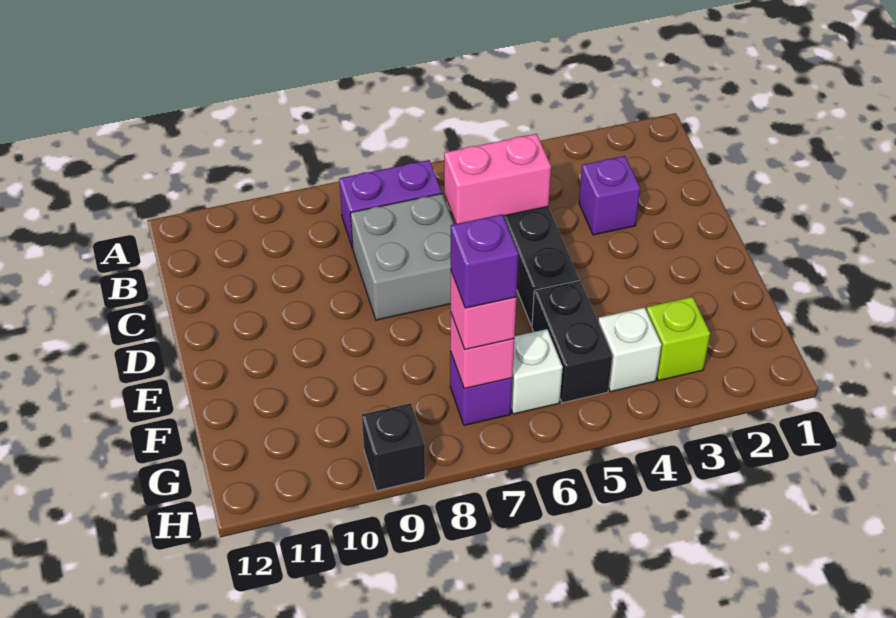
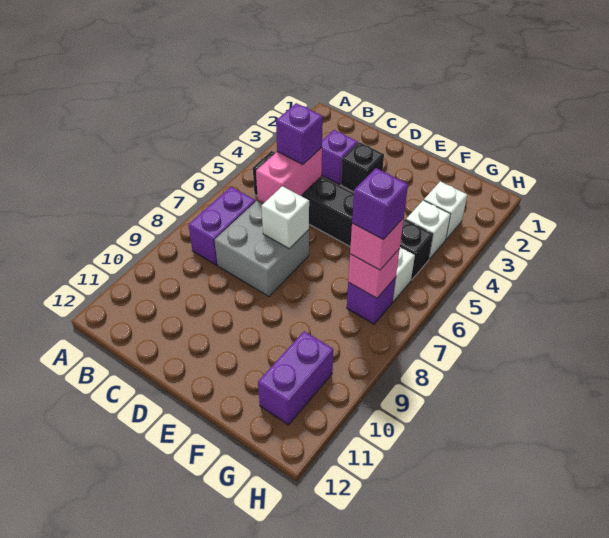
none -> purple brick C5 level 3
none -> white brick D7 level 2
lime brick G3 level 1 -> white brick G3 level 1
none -> purple brick G10:G11 level 1
black brick H9 level 1 -> black brick D3 level 1

